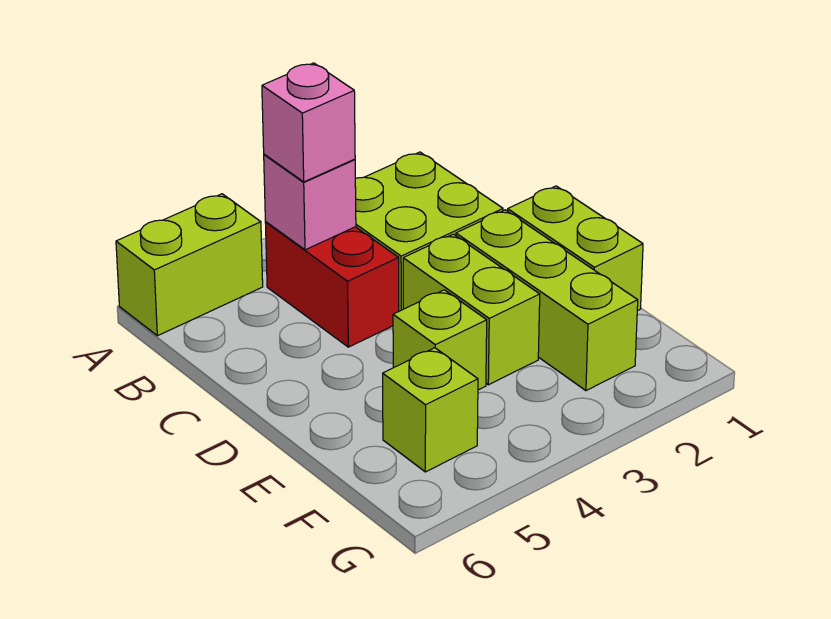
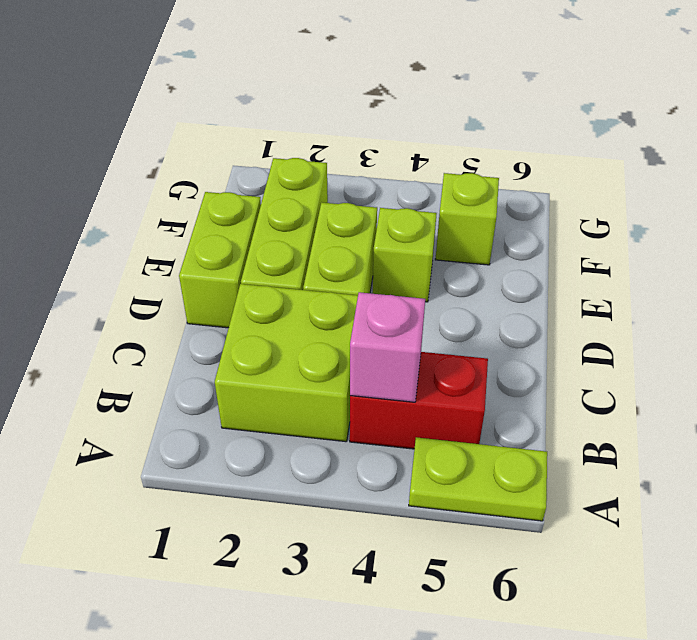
lime brick A5:A6 level 1 -> lime plate A5:A6 level 1
red brick B4:C4 level 1 -> red brick B4:B5 level 1
pink brick B4 level 3 -> none

